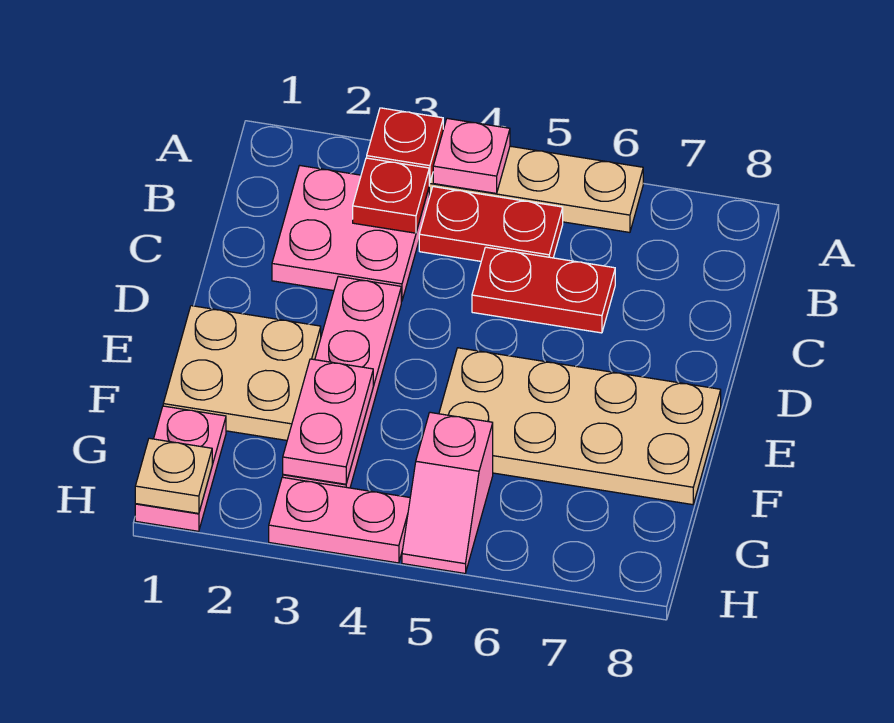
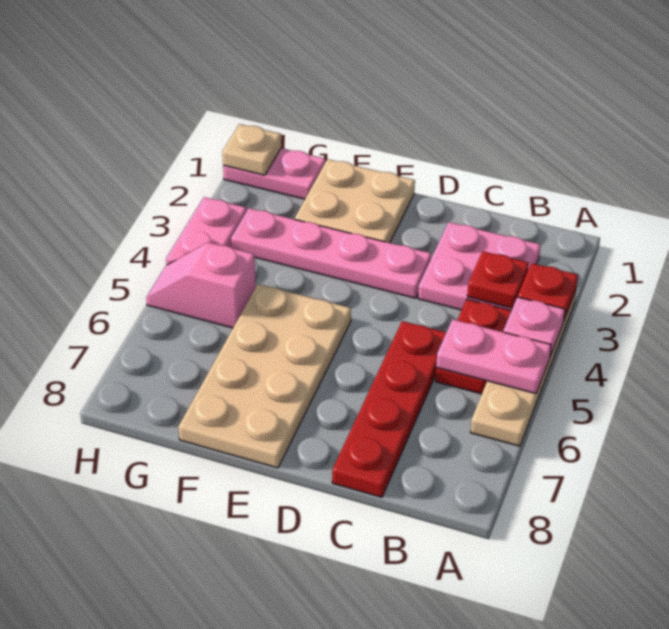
red plate C5:C6 level 1 -> red plate C5:C8 level 1
pink plate F3:G3 level 2 -> pink plate A5:B5 level 2

